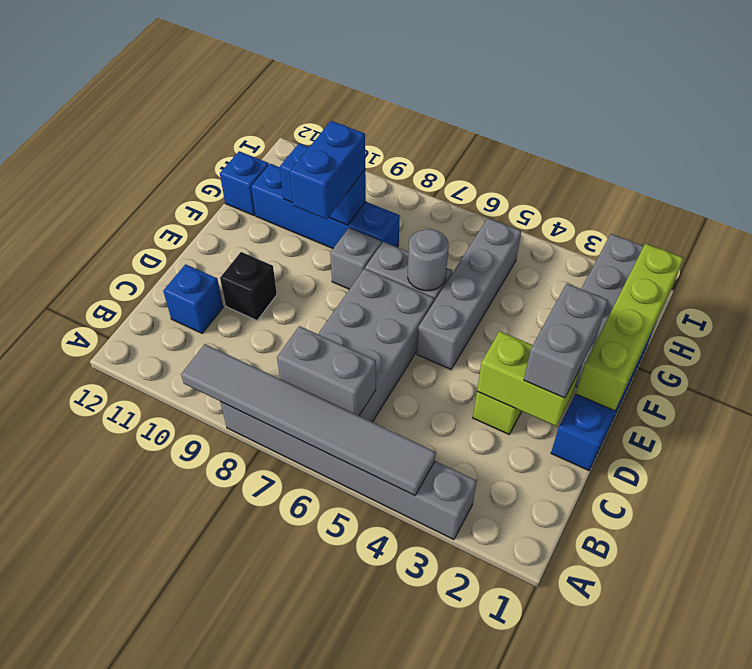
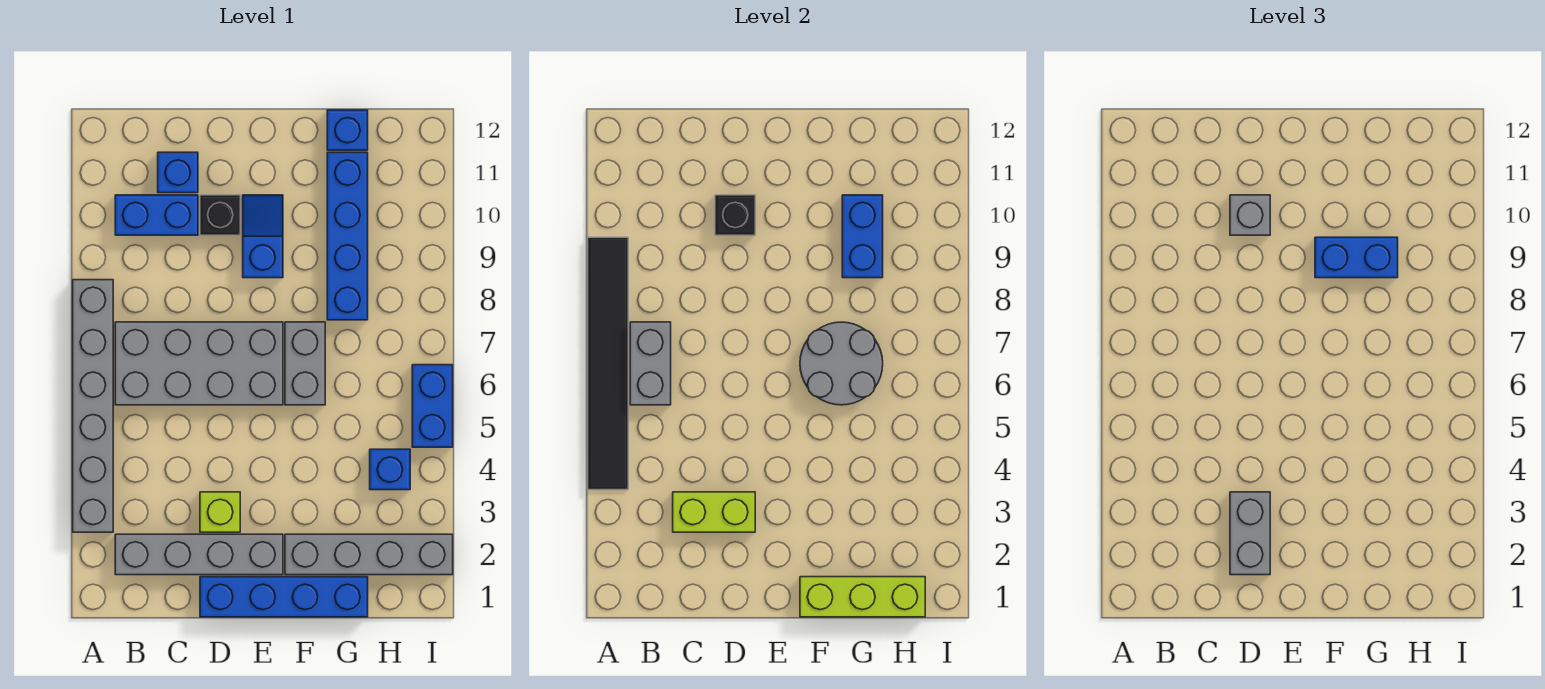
grey tile A4:A9 level 2 -> black tile A4:A9 level 2
none -> blue brick B10:C10 level 1
lime brick D2:D3 level 2 -> lime brick C3:D3 level 2
grey brick D2:E2 level 3 -> grey brick D2:D3 level 3
none -> black brick D10 level 2
lime brick E1:H1 level 2 -> lime brick F1:H1 level 2
grey brick E5:H5 level 1 -> grey brick B2:E2 level 1
none -> blue slope E9:E10 level 1 top 9
grey round brick F6 level 2 -> grey round brick F6:G7 level 2
grey brick F8 level 1 -> grey brick D10 level 3
none -> blue brick H4 level 1
none -> blue brick I5:I6 level 1

